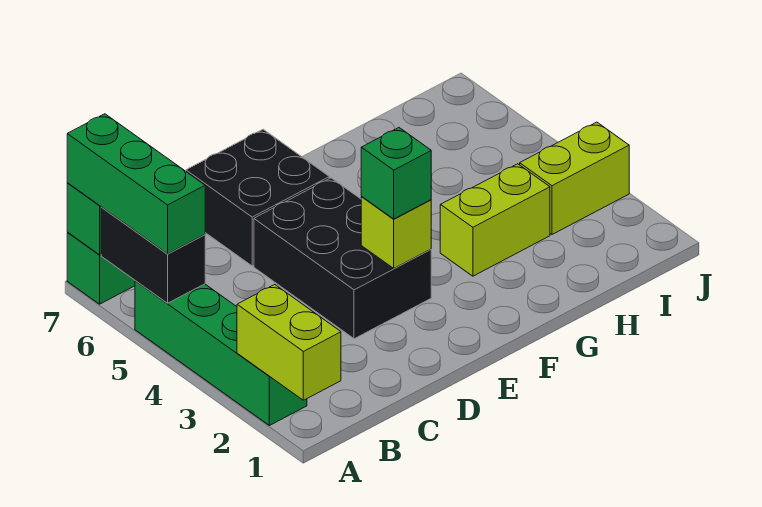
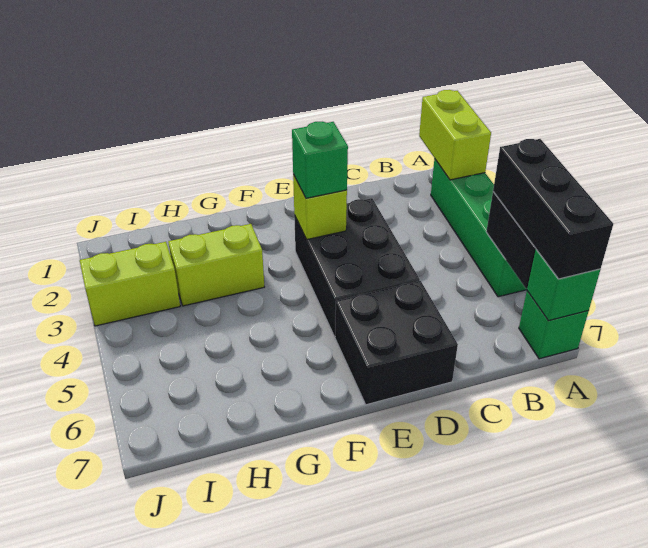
green brick A5:A7 level 3 -> black brick A5:A7 level 3

